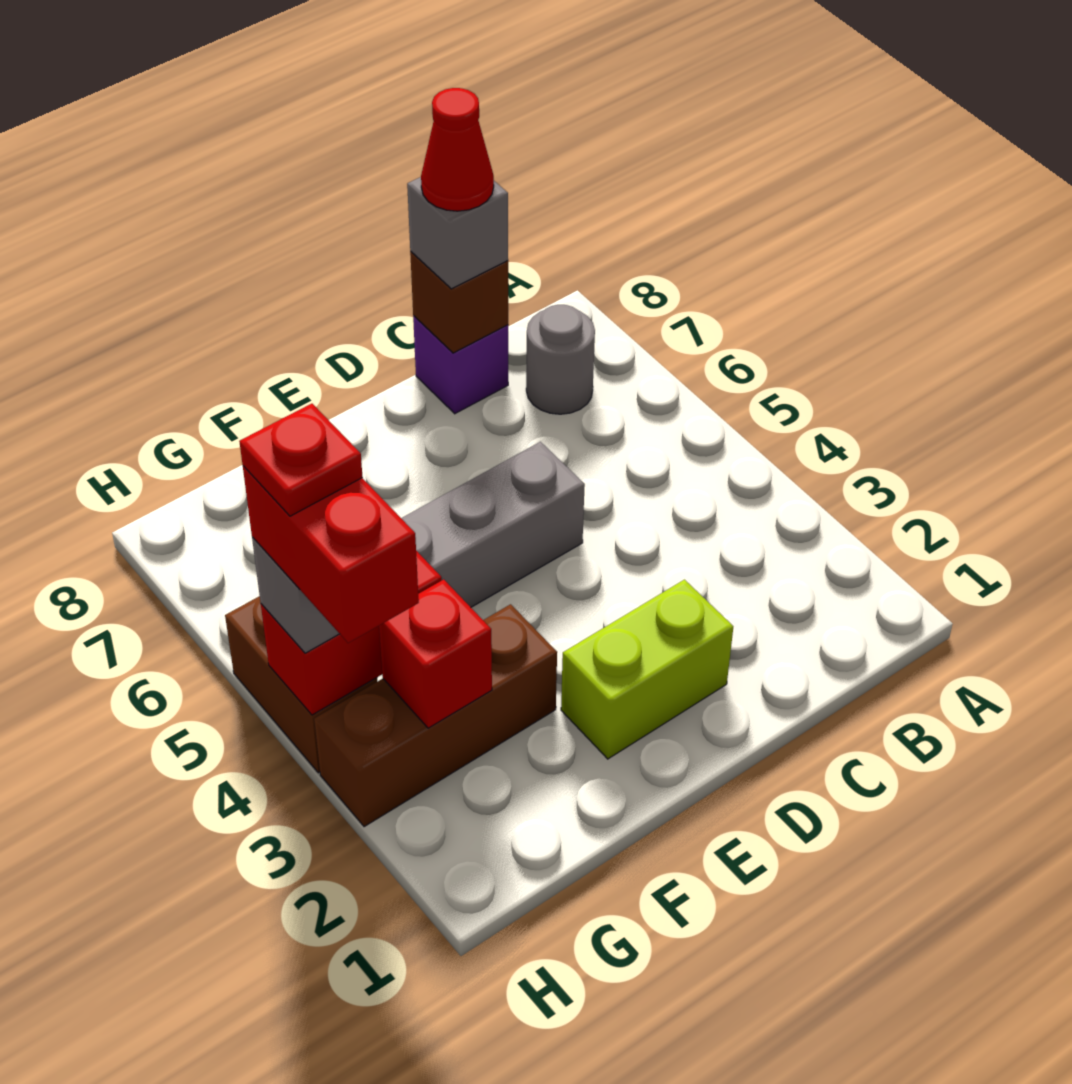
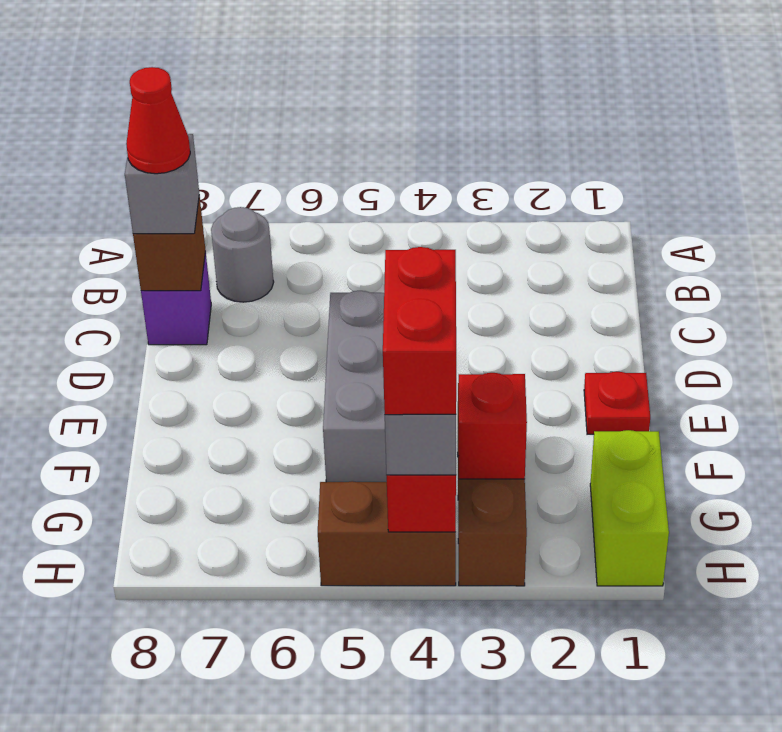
lime brick D2:E2 level 1 -> lime brick G1:H1 level 1
red brick H3:H4 level 4 -> red brick G4:H4 level 4
red plate H4 level 5 -> red plate E1 level 1

